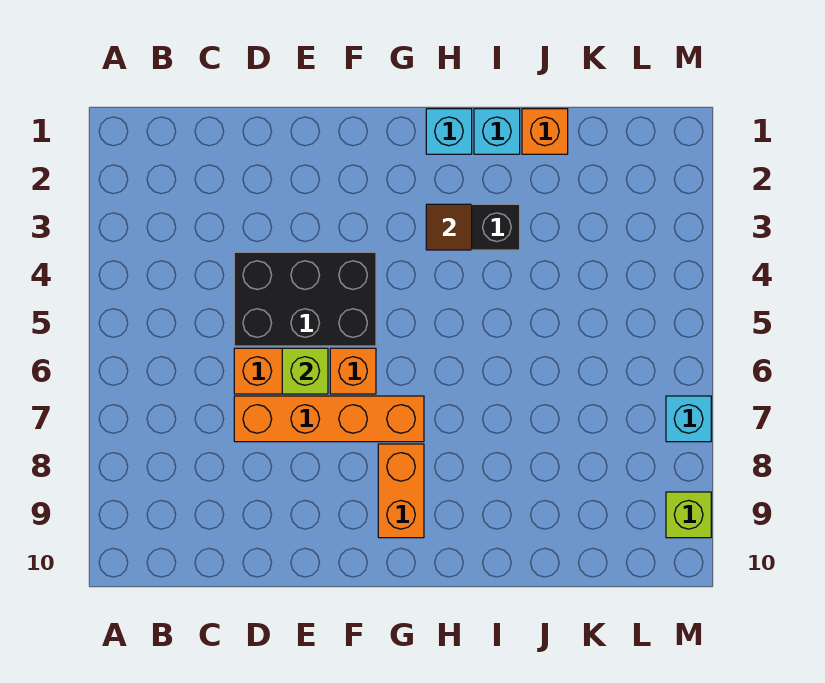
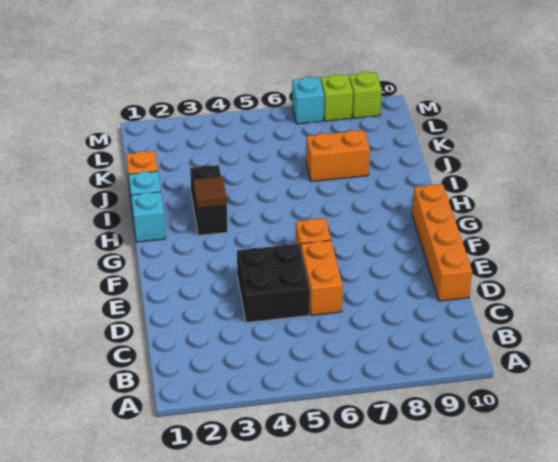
black brick D4:F5 level 1 -> black brick D4:E5 level 1
orange brick D7:G7 level 1 -> orange brick D10:G10 level 1
lime brick E6 level 2 -> lime brick M8 level 1
orange brick G8:G9 level 1 -> orange brick J7:J8 level 1

